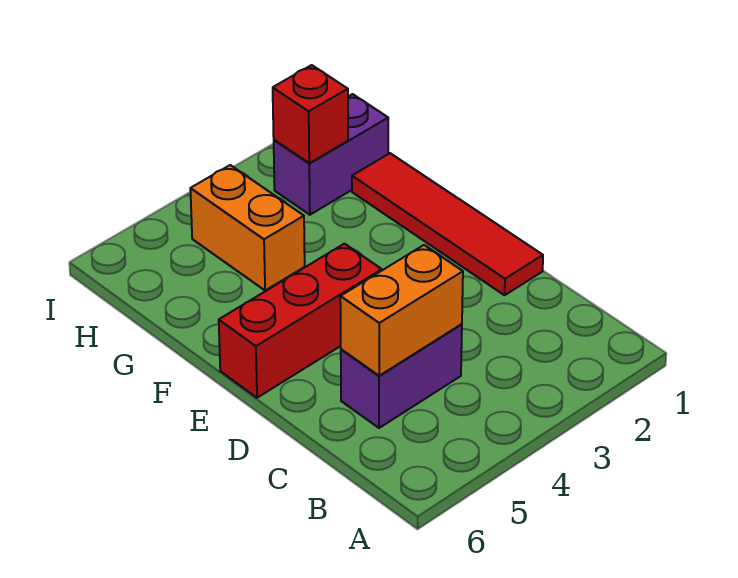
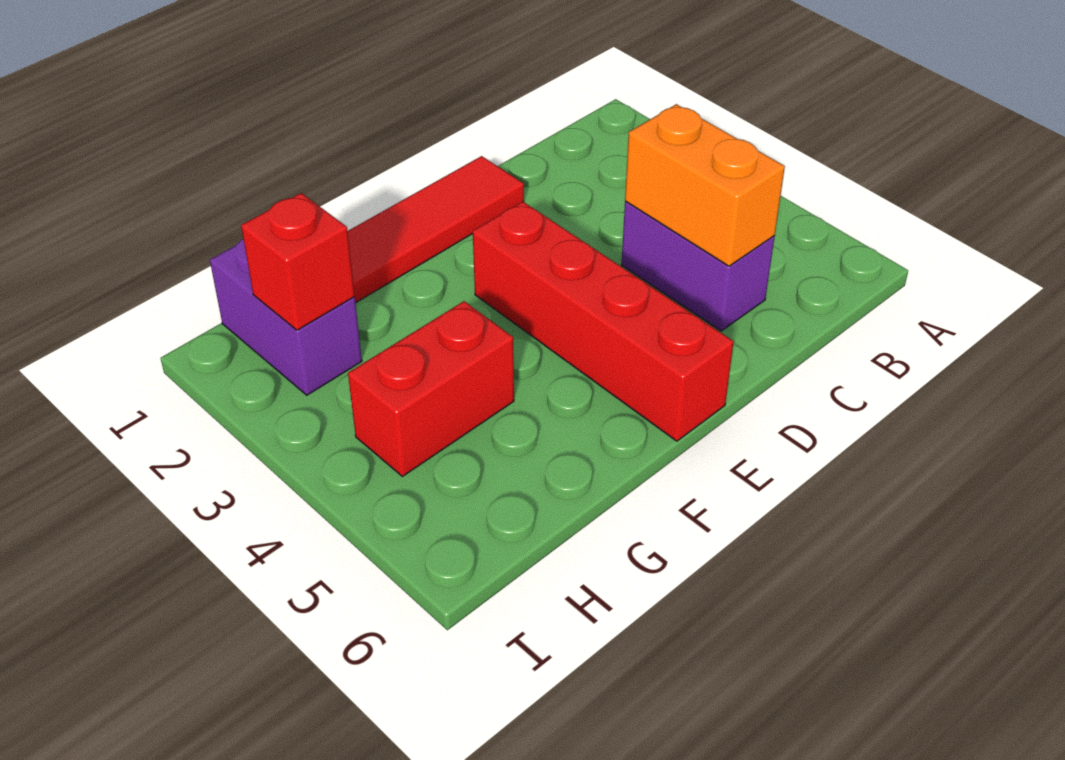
red brick E4:E6 level 1 -> red brick E3:E6 level 1
orange brick G4:H4 level 1 -> red brick G4:H4 level 1

